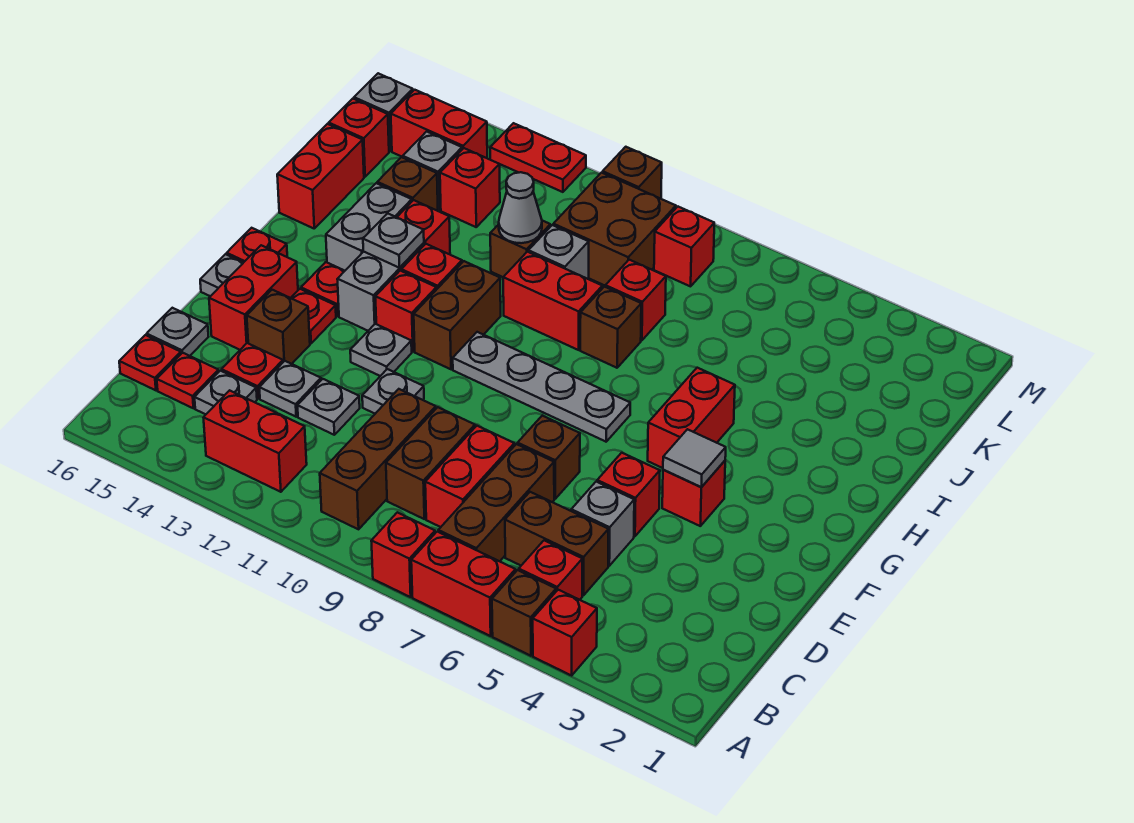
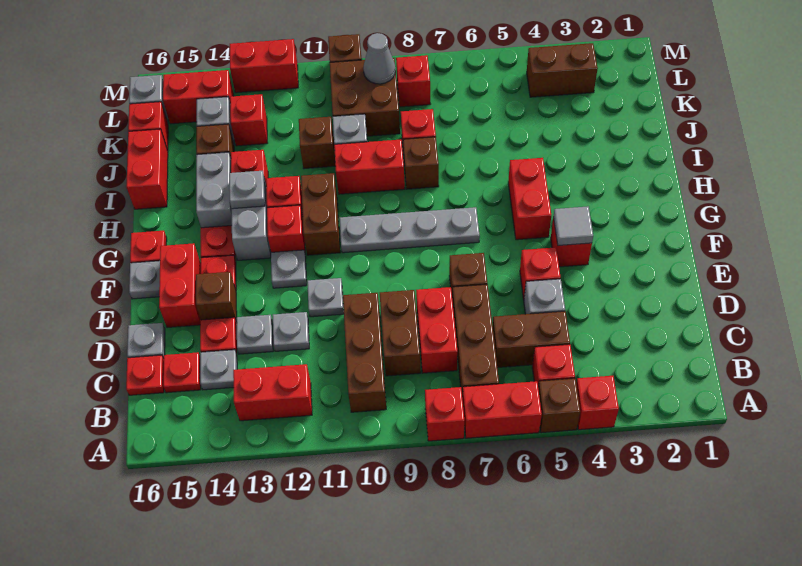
grey cone J11 level 2 -> grey cone L9 level 2
none -> brown brick L3:L4 level 1
red plate M12:M13 level 1 -> red brick M12:M13 level 1

